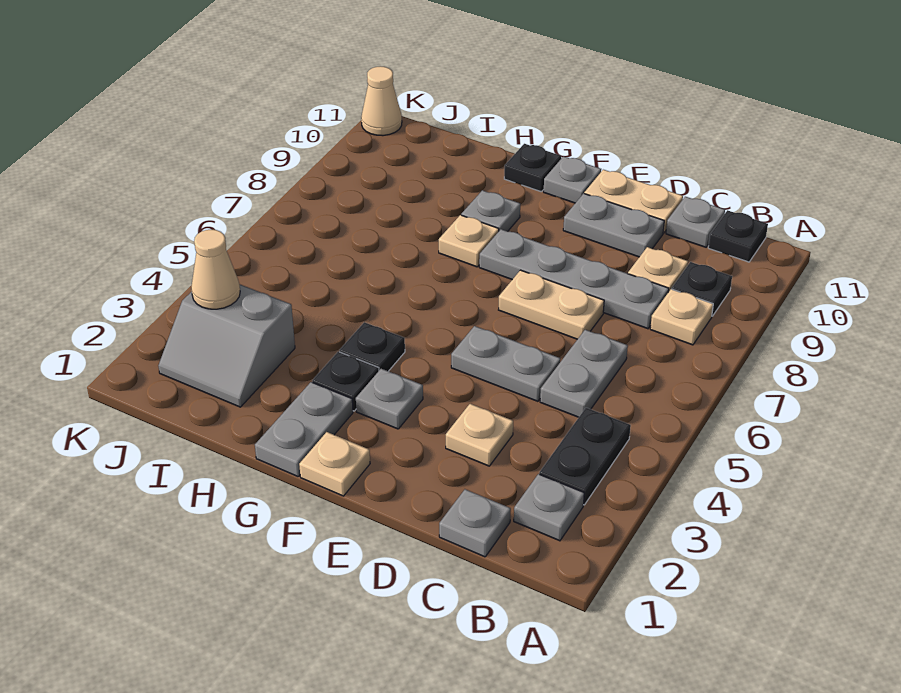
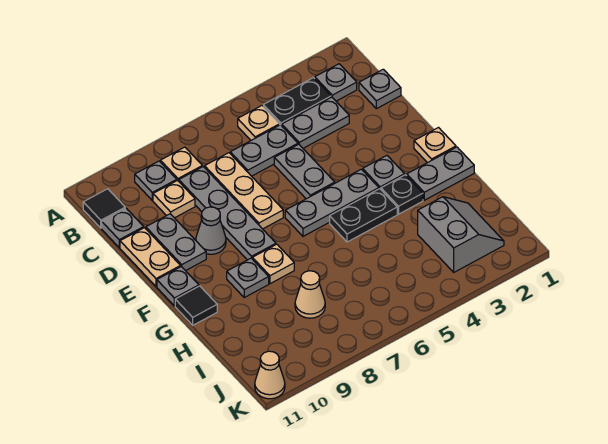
black plate B9 level 1 -> grey plate B9 level 1
black plate B11 level 1 -> black tile B11 level 1
none -> grey plate C3:C4 level 1
tan plate D3 level 1 -> tan plate B5 level 1
tan plate D7:E7 level 1 -> tan plate C7:E7 level 1
none -> grey cone E9 level 1
none -> grey plate F4:F6 level 1
black plate G4 level 1 -> black plate G4:G5 level 1
black plate G11 level 1 -> black tile G11 level 1
tan cone J3 level 2 -> tan cone I8 level 1

